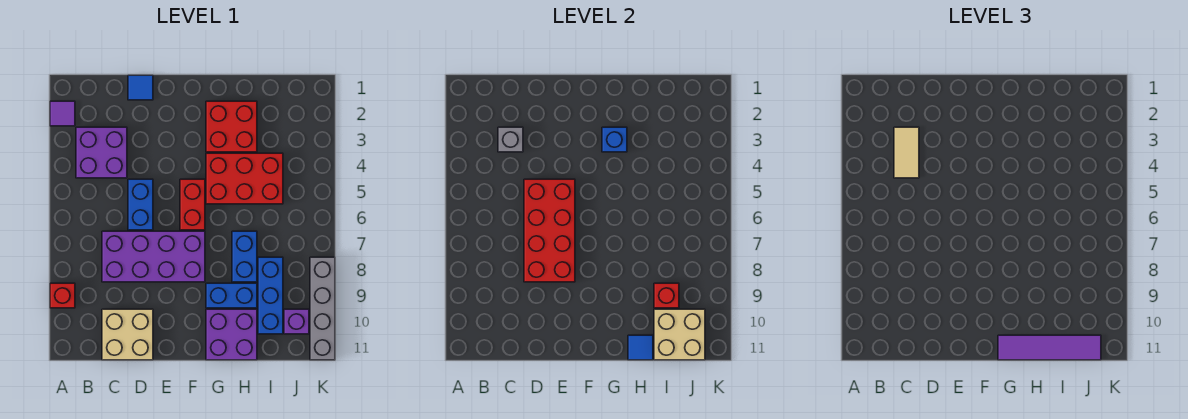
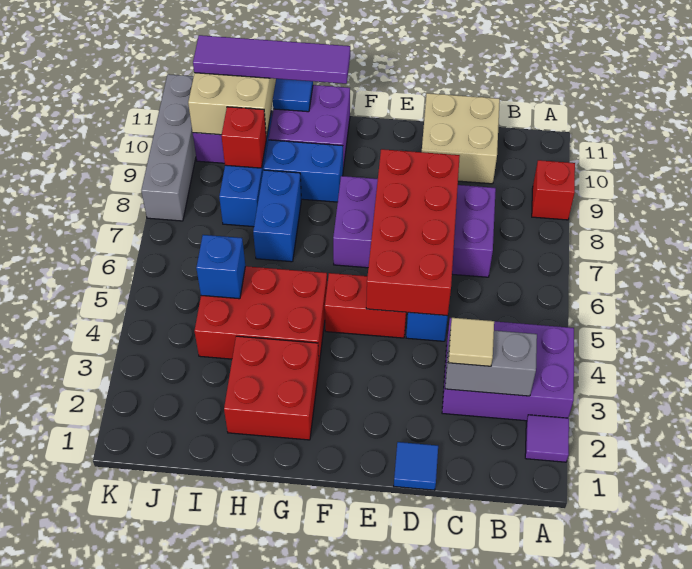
purple brick B3:C4 level 1 -> purple brick A3:C4 level 1
grey brick C3 level 2 -> grey brick B3:C3 level 2
tan tile C3:C4 level 3 -> tan tile C3 level 3
red brick F5:F6 level 1 -> red brick E5:F5 level 1
blue brick G3 level 2 -> blue brick I5 level 2

